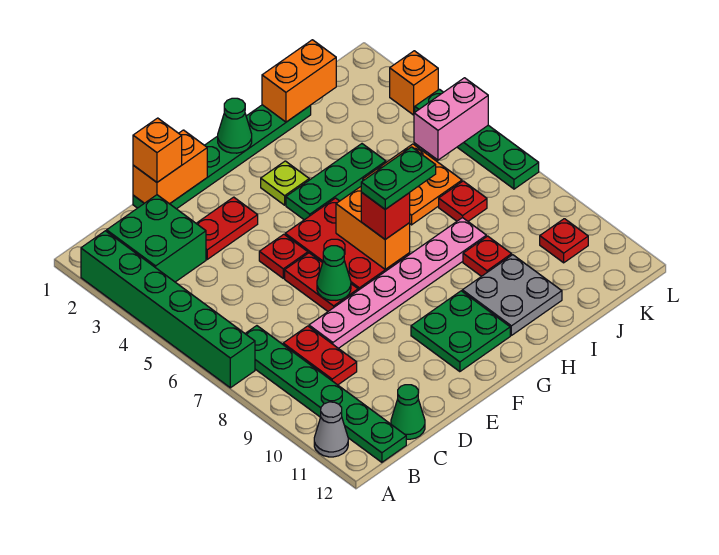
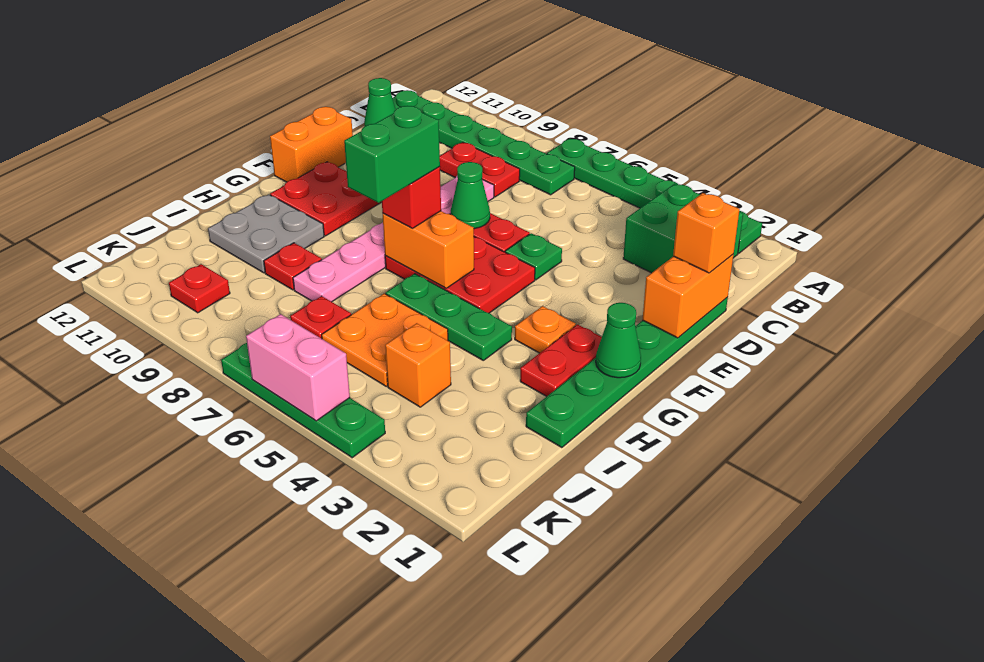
green brick A2:A7 level 1 -> green plate A2:A7 level 1
grey cone A11 level 1 -> none
red plate D3:E3 level 1 -> red plate G2:H2 level 1
red plate E5 level 1 -> green plate E5 level 1
green plate F10:G11 level 1 -> red plate F10:G11 level 1
lime plate G3 level 1 -> orange plate G3 level 1
green plate G4:I4 level 1 -> green plate H4:H6 level 1
green plate G7:H7 level 4 -> green brick G7:H7 level 4
orange brick I1:J1 level 2 -> orange brick E12:F12 level 1
pink brick K5:L5 level 2 -> pink brick L5:L6 level 2
orange brick L3 level 1 -> orange brick J4 level 1

